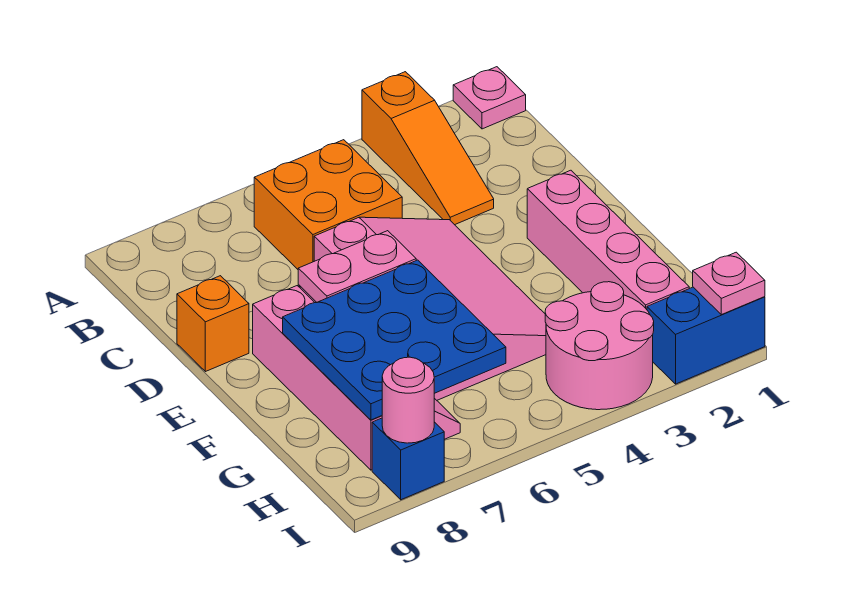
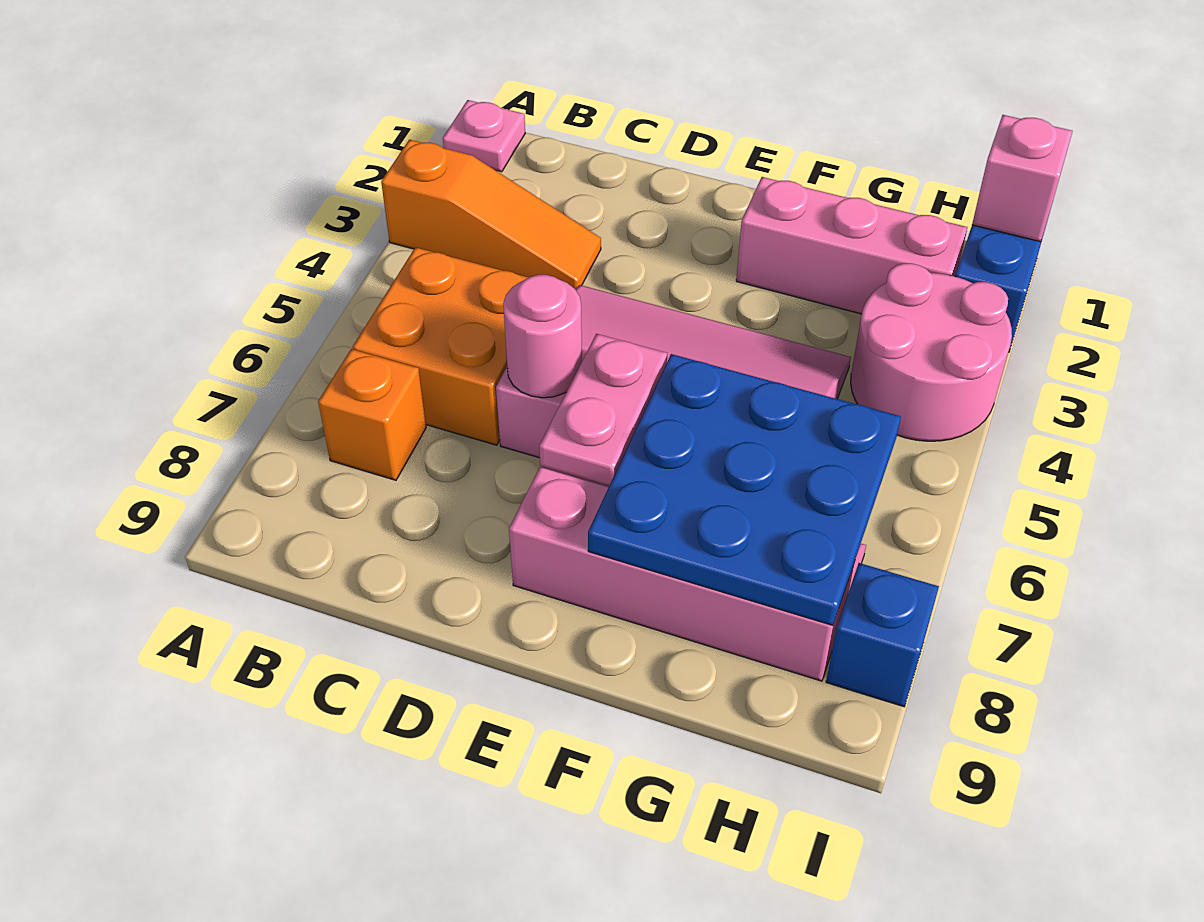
orange brick D9 level 1 -> orange brick B7 level 1
pink brick E2:H2 level 1 -> pink brick F2:H2 level 1
pink plate I1 level 2 -> pink brick I1 level 2
pink round brick I8 level 2 -> pink round brick D6 level 2

